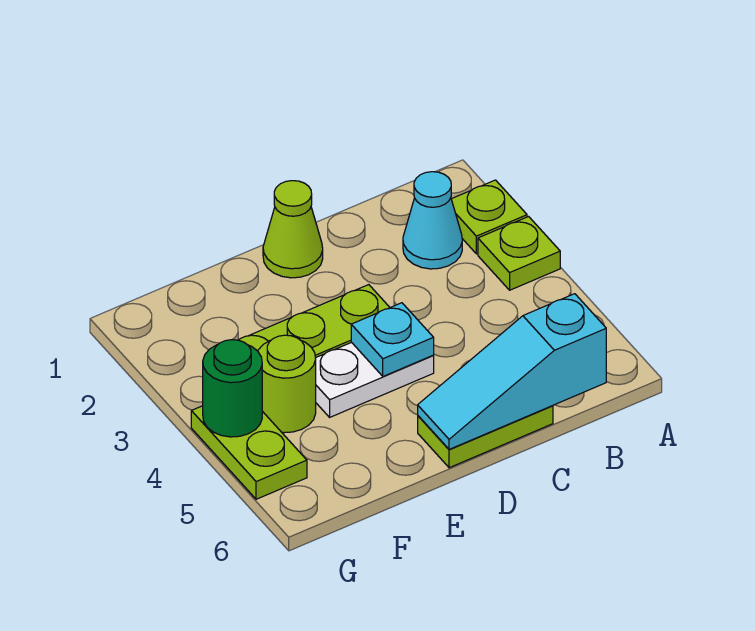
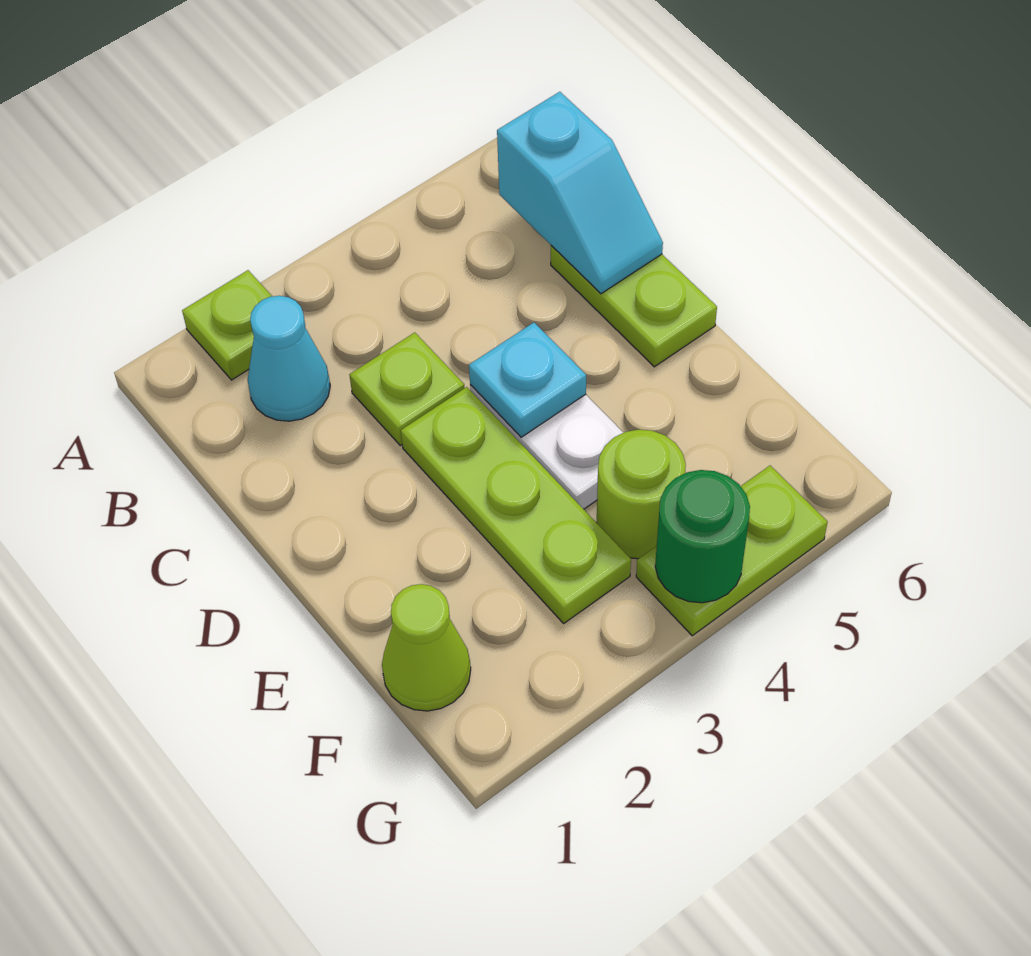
lime plate A3 level 1 -> lime plate C3 level 1
cyan slope B6:D6 level 2 top B -> cyan slope B6:C6 level 2 top B
lime cone D1 level 1 -> lime cone F1 level 1

